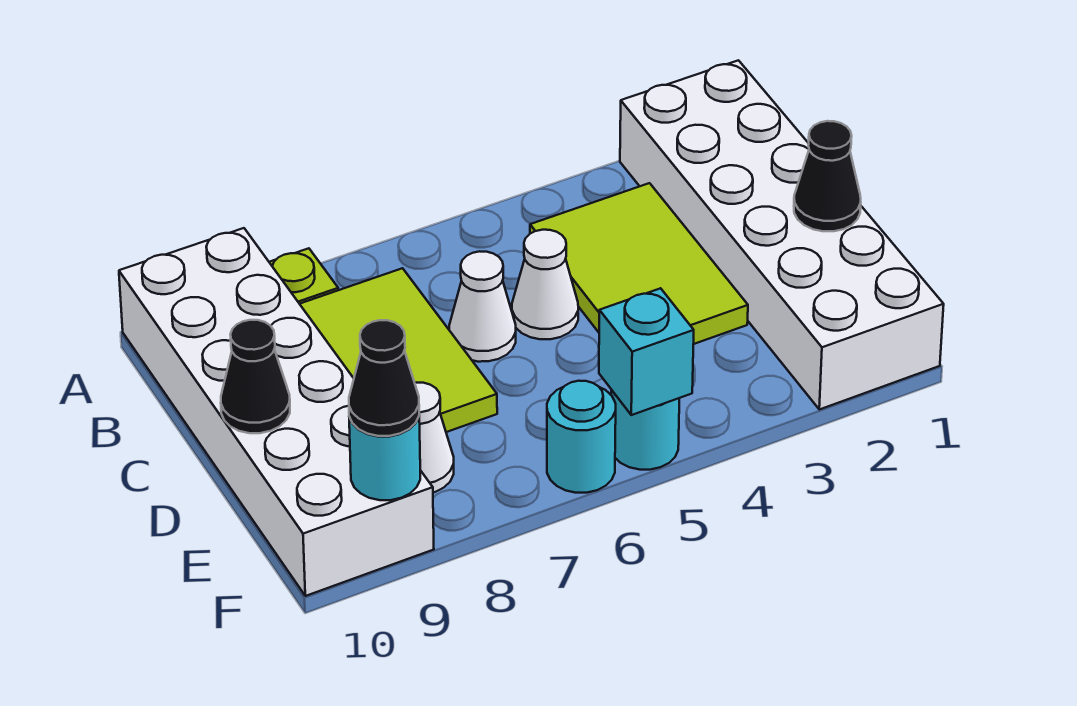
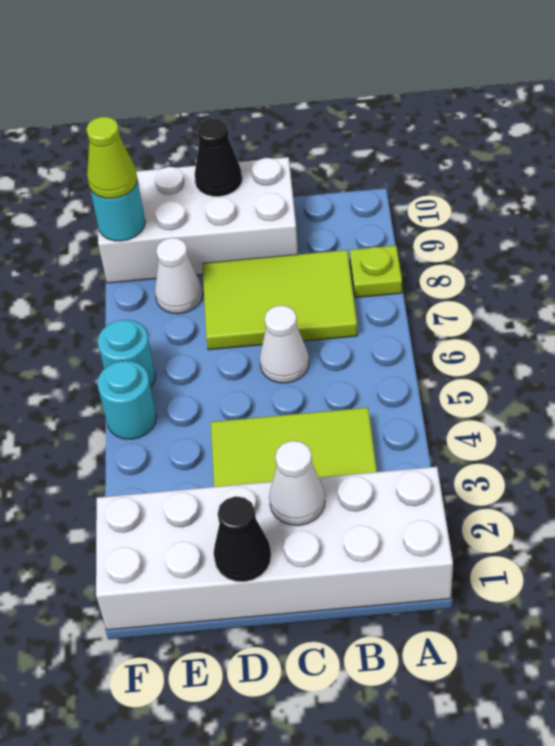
white brick A9:F10 level 1 -> white brick C9:F10 level 1
white cone C5 level 1 -> white cone C2 level 2
cyan brick F5 level 2 -> none
black cone F9 level 3 -> lime cone F9 level 3

